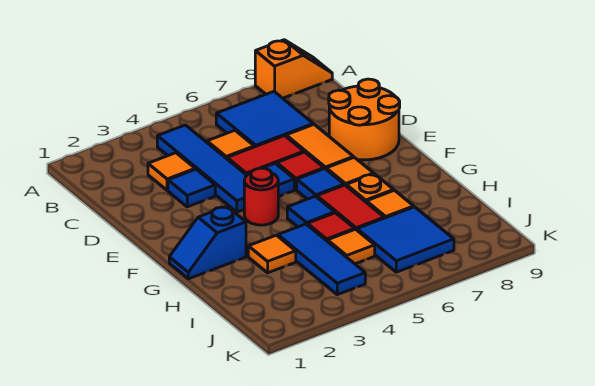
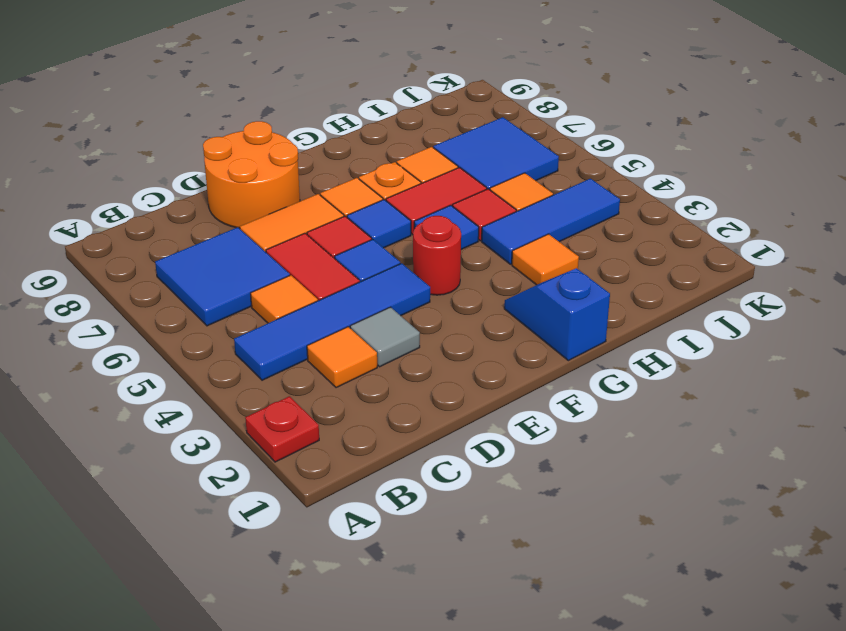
none -> red plate A2 level 1
orange slope A8:A9 level 1 top 8 -> none
blue tile D3 level 1 -> grey tile D3 level 1
blue slope G1:G2 level 1 top 2 -> blue slope G1:G2 level 1 top 1

